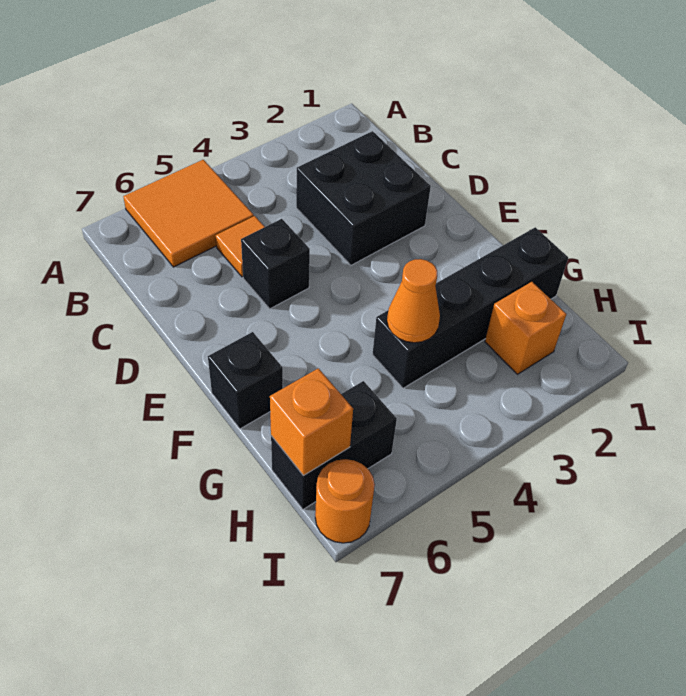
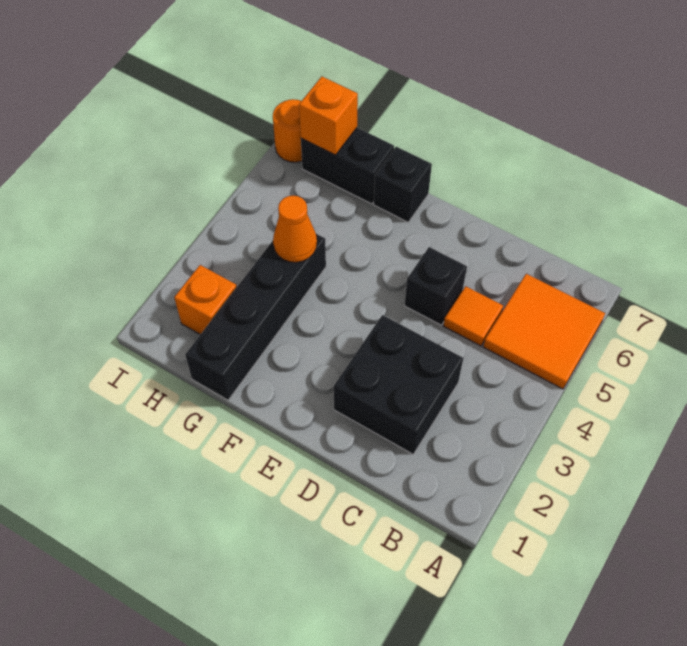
black brick H6:H7 level 1 -> black brick G7:H7 level 1

